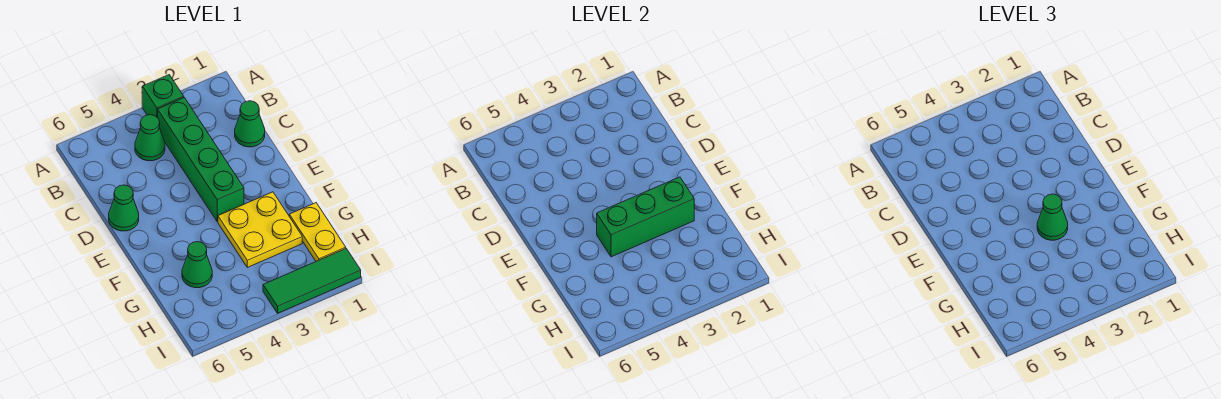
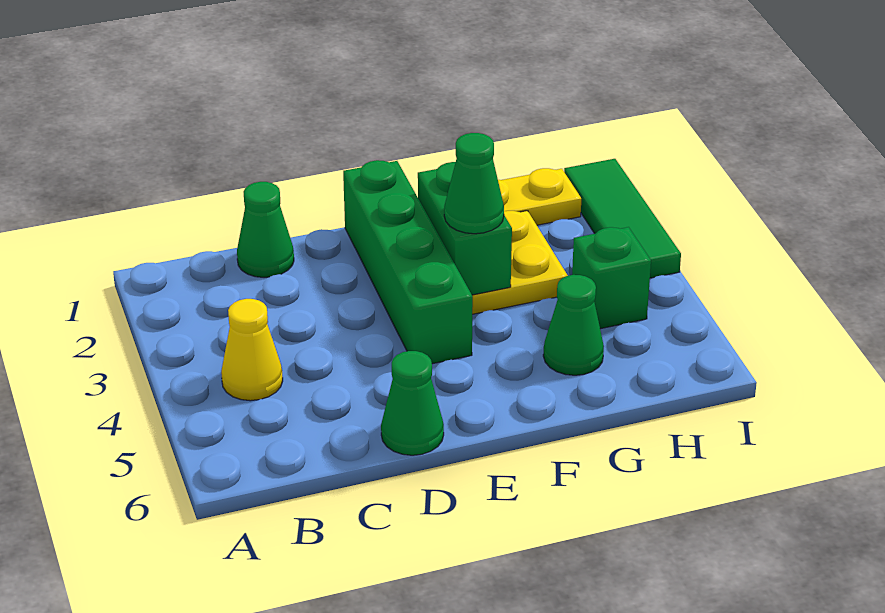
green brick A3 level 1 -> green brick H4 level 1
green brick B3:E3 level 1 -> green brick E1:E4 level 1
green cone B4 level 1 -> yellow cone B4 level 1
green brick F2:F4 level 2 -> green brick F2:F3 level 2

